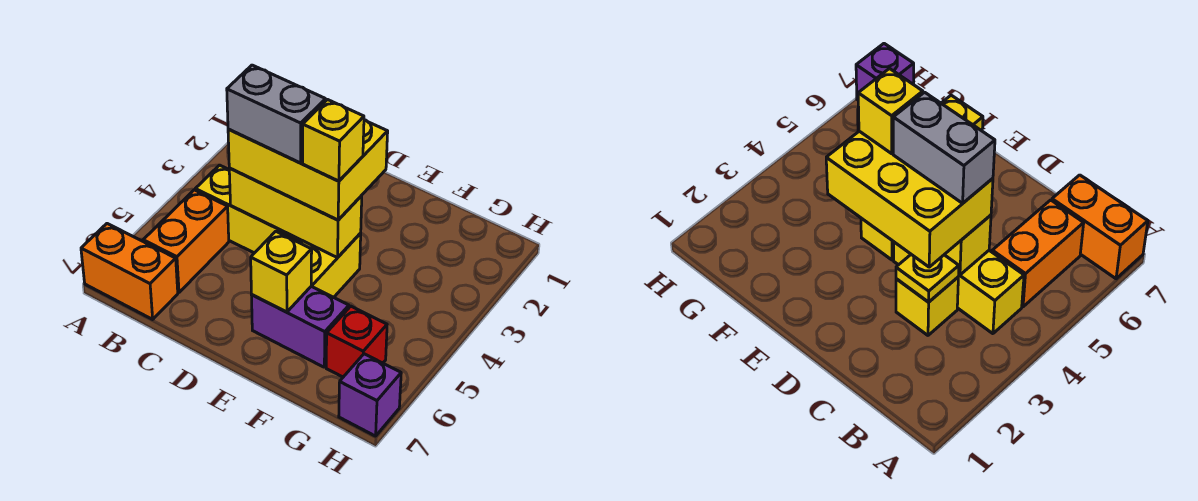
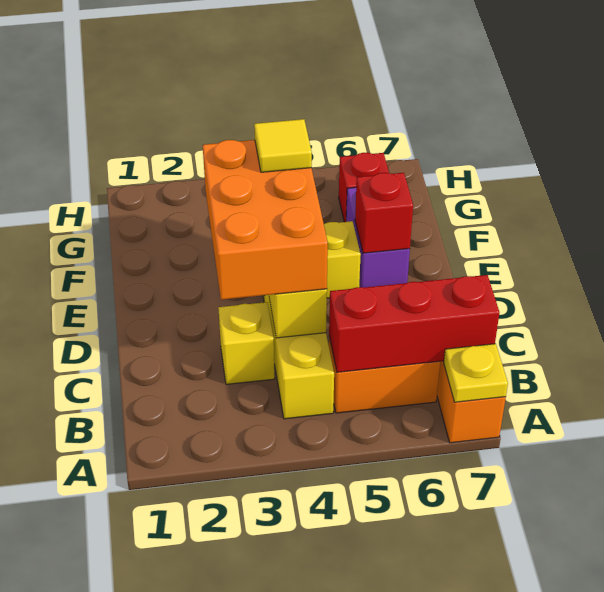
none -> red brick B5:B7 level 2
yellow plate C3 level 2 -> yellow plate A7 level 2
yellow brick C3:E4 level 3 -> orange brick C3:E4 level 3
grey brick C4:D4 level 4 -> none
yellow brick E4 level 4 -> yellow tile E4 level 4
yellow brick E6 level 2 -> red brick E6 level 2
purple brick H7 level 1 -> none

